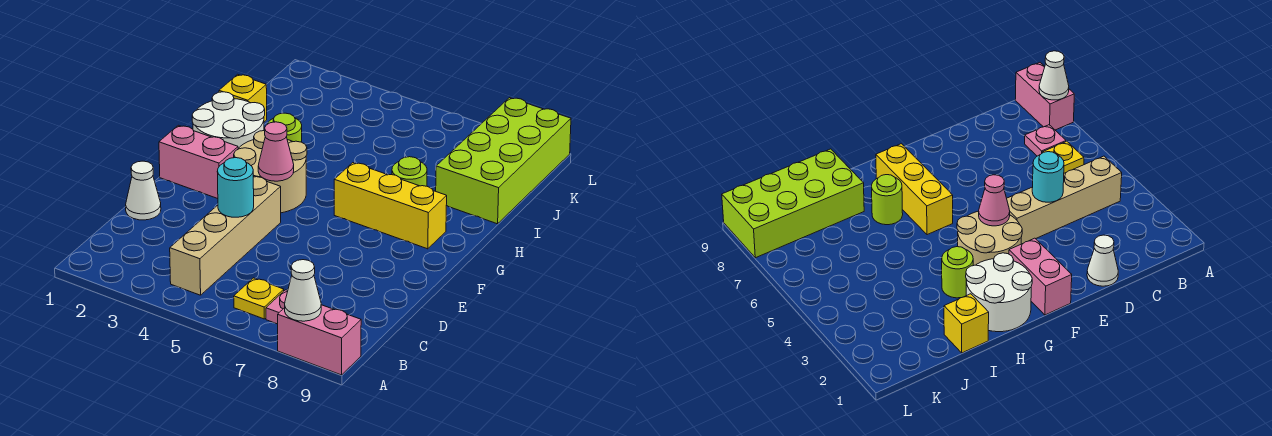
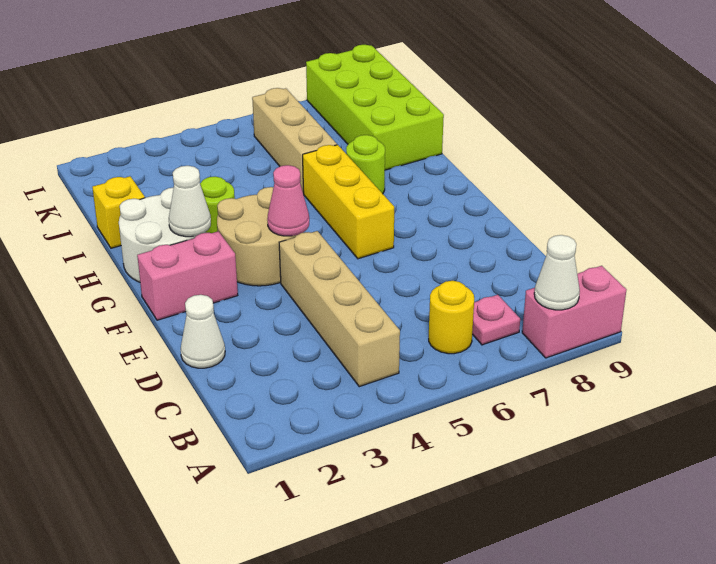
yellow plate B6 level 1 -> yellow round brick B6 level 1
cyan round brick D4 level 2 -> none
none -> white cone G2 level 2
yellow brick G6:G8 level 1 -> yellow brick F6:H6 level 1
none -> tan brick I6:K6 level 1

